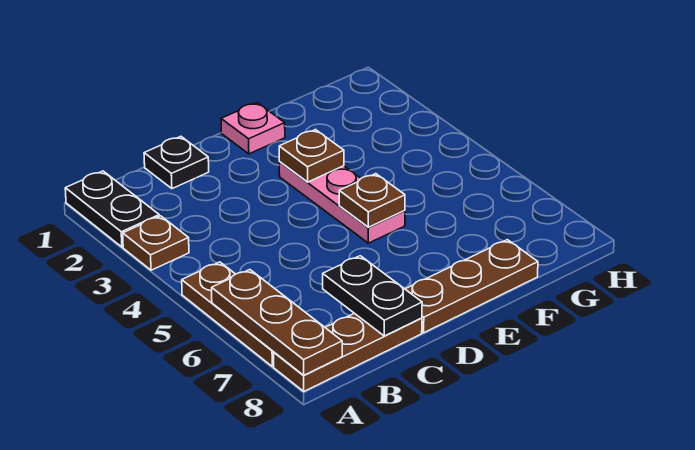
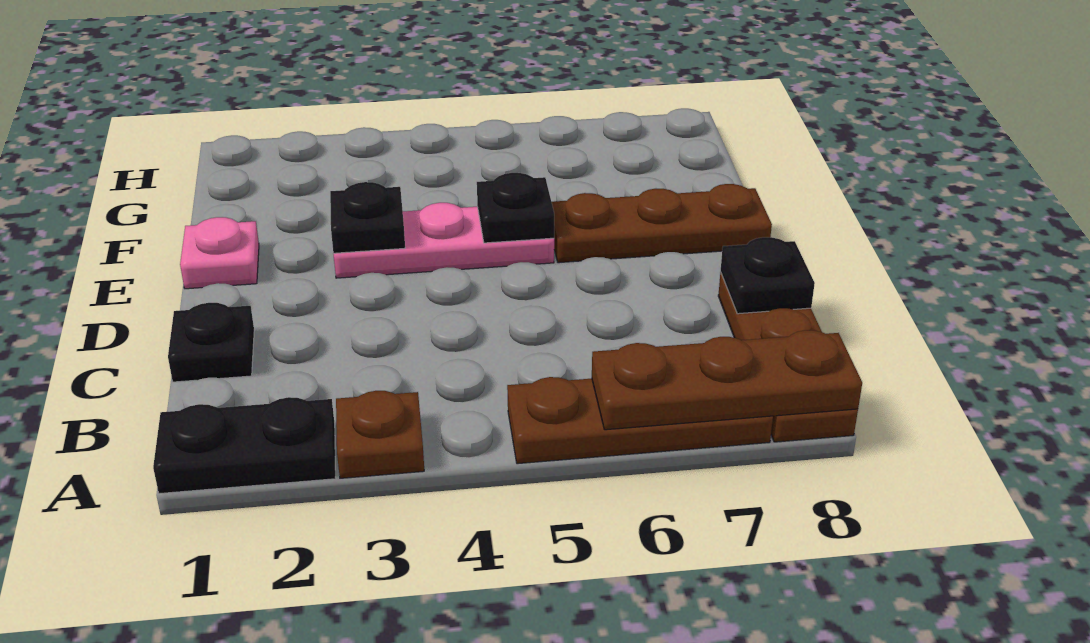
black plate C7:C8 level 2 -> black plate C8 level 2
brown plate D8:F8 level 1 -> brown plate E6:E8 level 1
brown plate E3 level 2 -> black plate E3 level 2
brown plate E5 level 2 -> black plate E5 level 2

